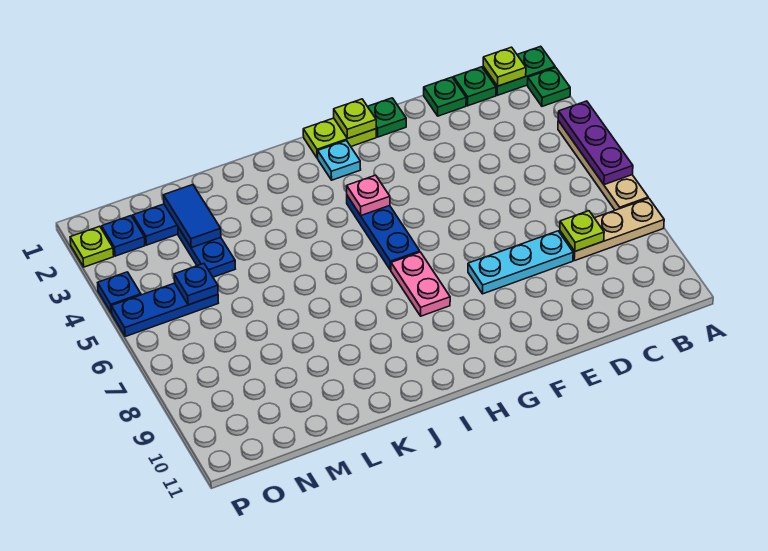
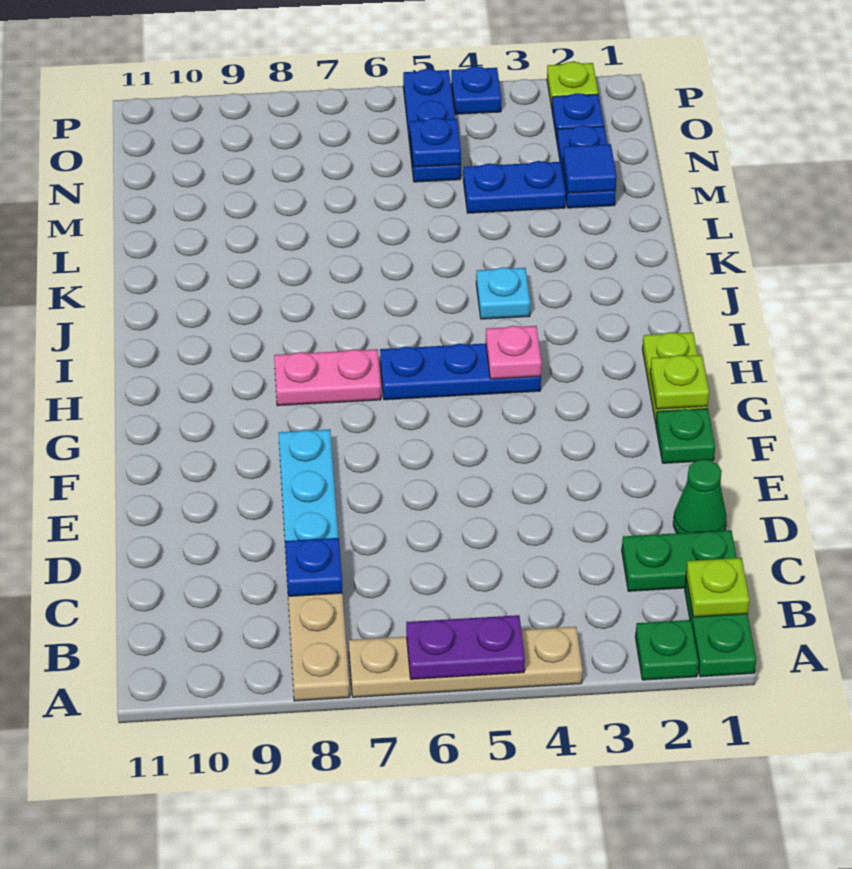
purple plate A4:A6 level 2 -> purple plate A5:A6 level 2
green plate C1 level 1 -> green plate C1:C2 level 1
lime plate C8 level 2 -> blue plate C8 level 2
green plate D1 level 1 -> green cone D1 level 1
cyan plate H2 level 1 -> cyan plate J4 level 1
blue tile M2:M3 level 2 -> blue tile M2 level 2

